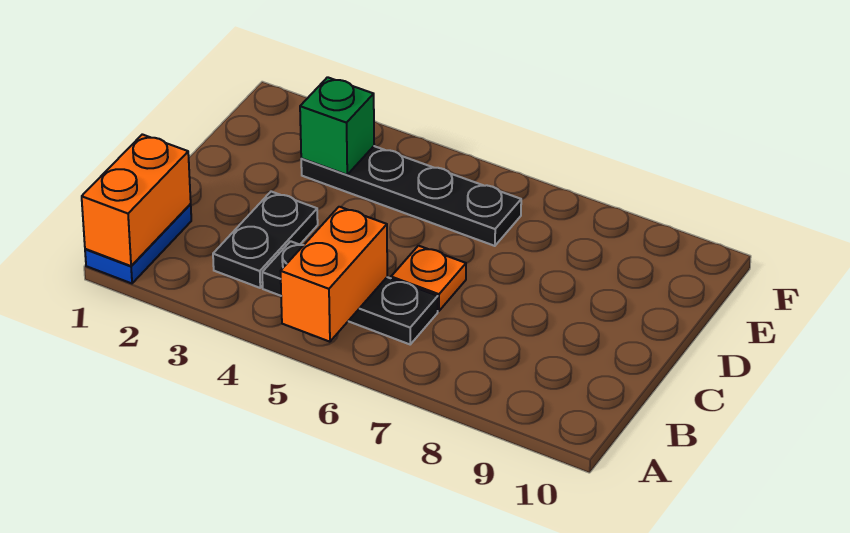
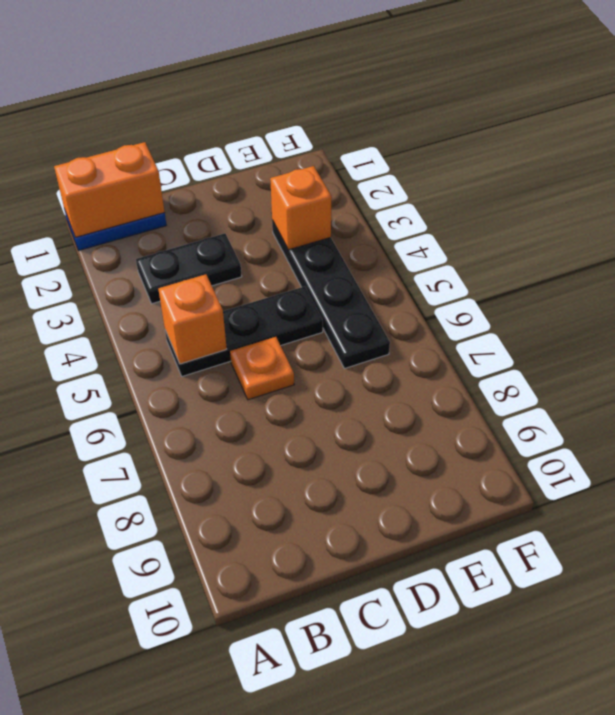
orange brick A5:B5 level 2 -> orange brick B5 level 2
black plate B4:B6 level 1 -> black plate B5:D5 level 1
green brick E3 level 2 -> orange brick E3 level 2

